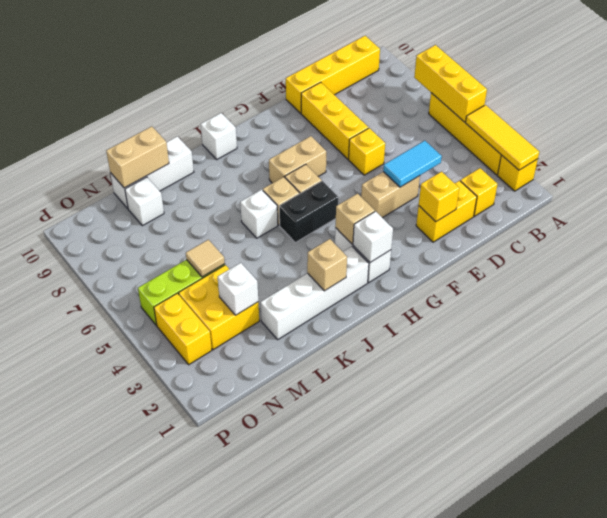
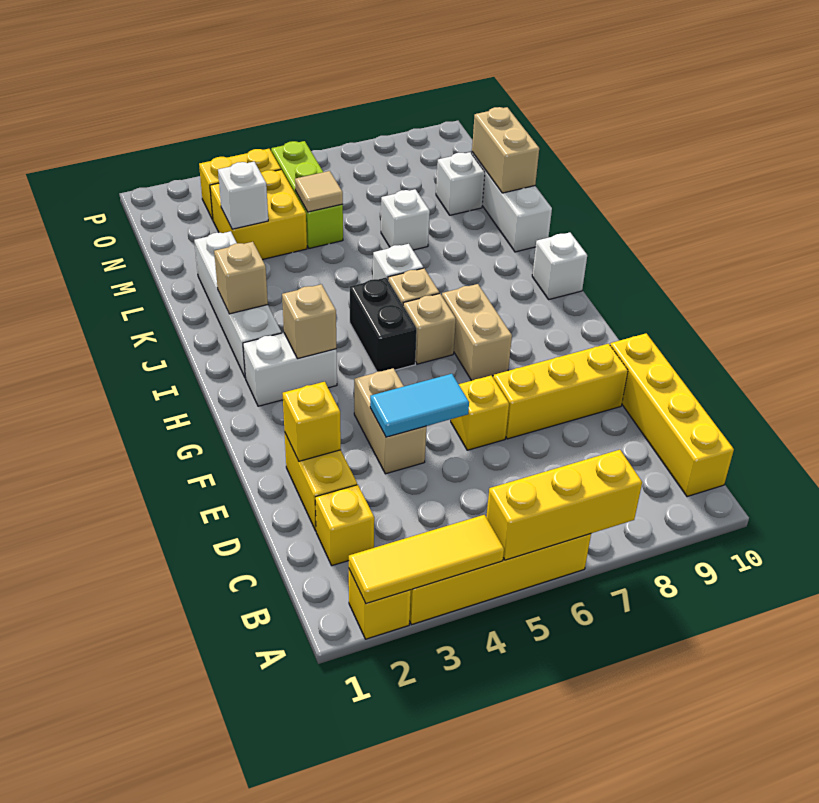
cyan tile D4:E4 level 2 -> cyan tile E4:E5 level 2
white brick H2 level 2 -> white brick L7 level 1

